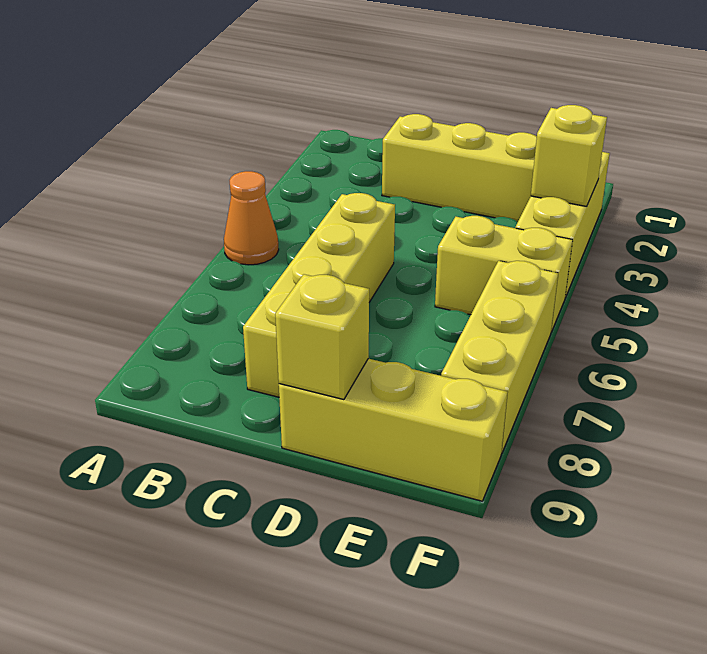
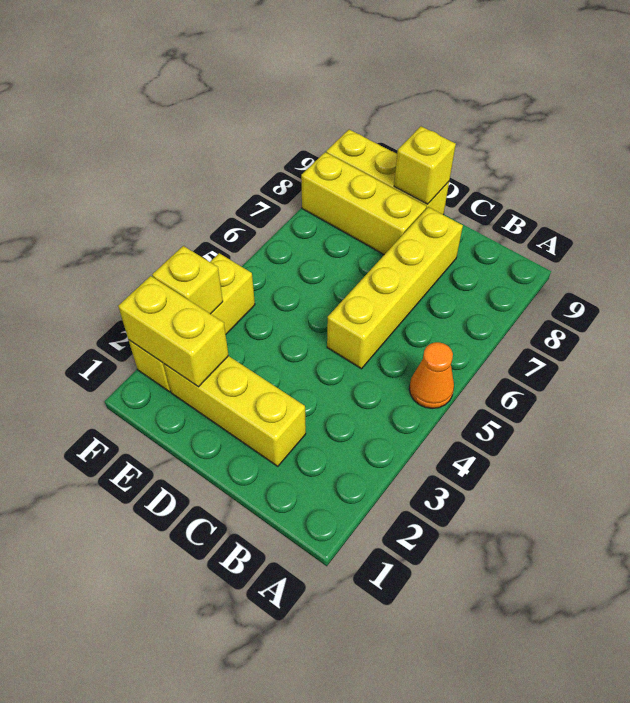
yellow brick E5:F5 level 1 -> yellow brick E2:F2 level 2
yellow brick F6:F8 level 1 -> yellow brick D8:F8 level 1

